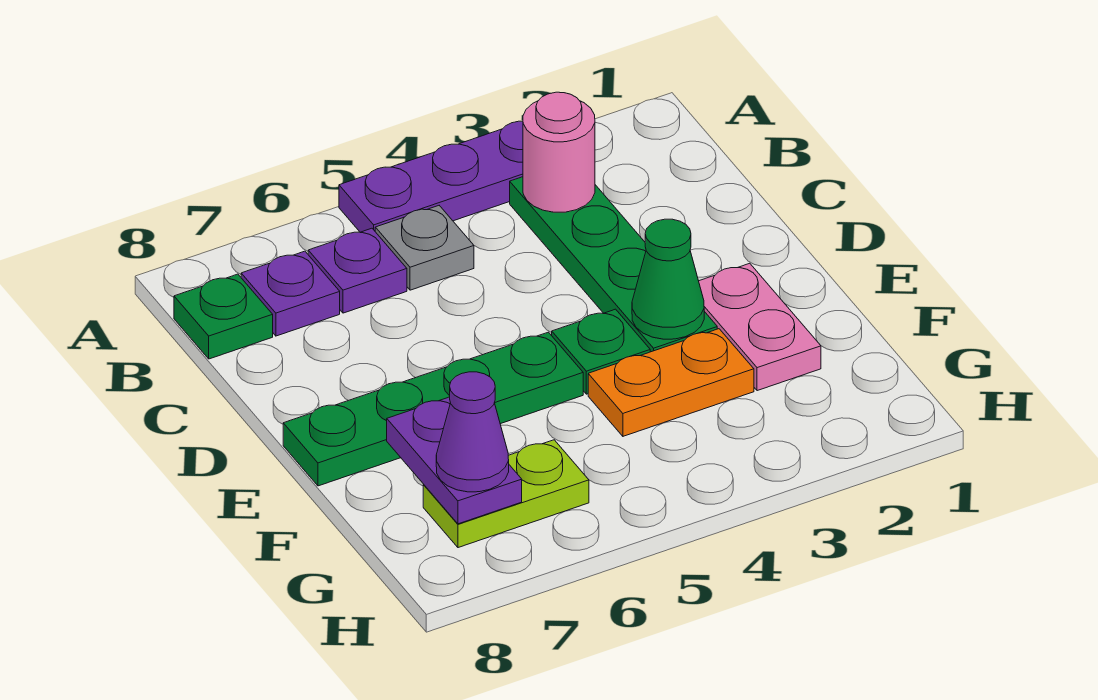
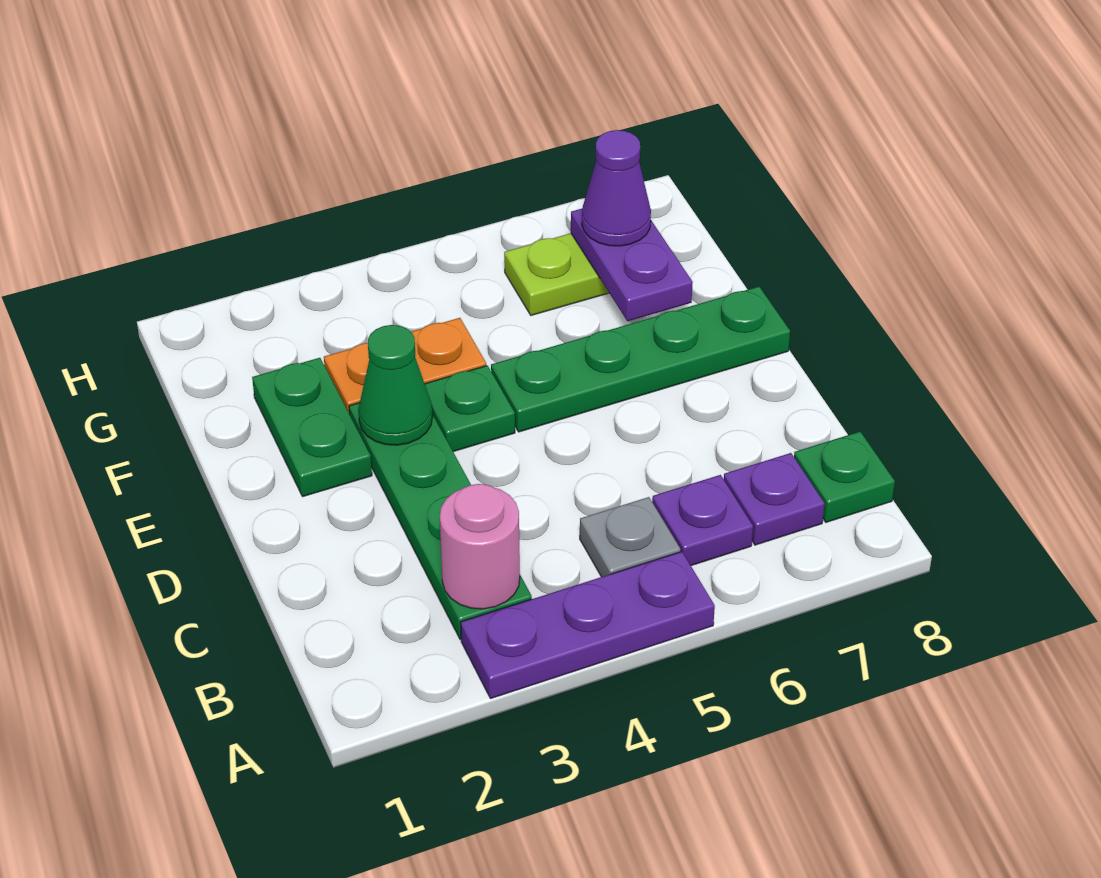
pink plate E2:F2 level 1 -> green plate E2:F2 level 1

